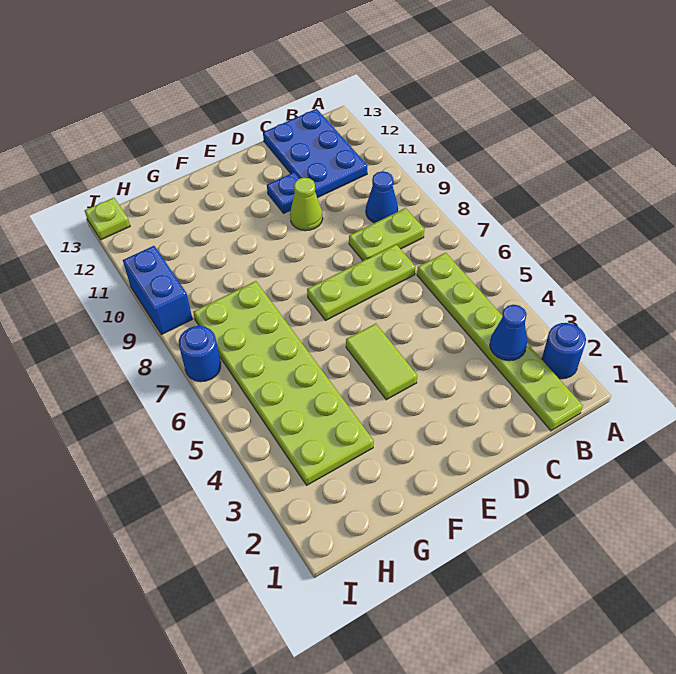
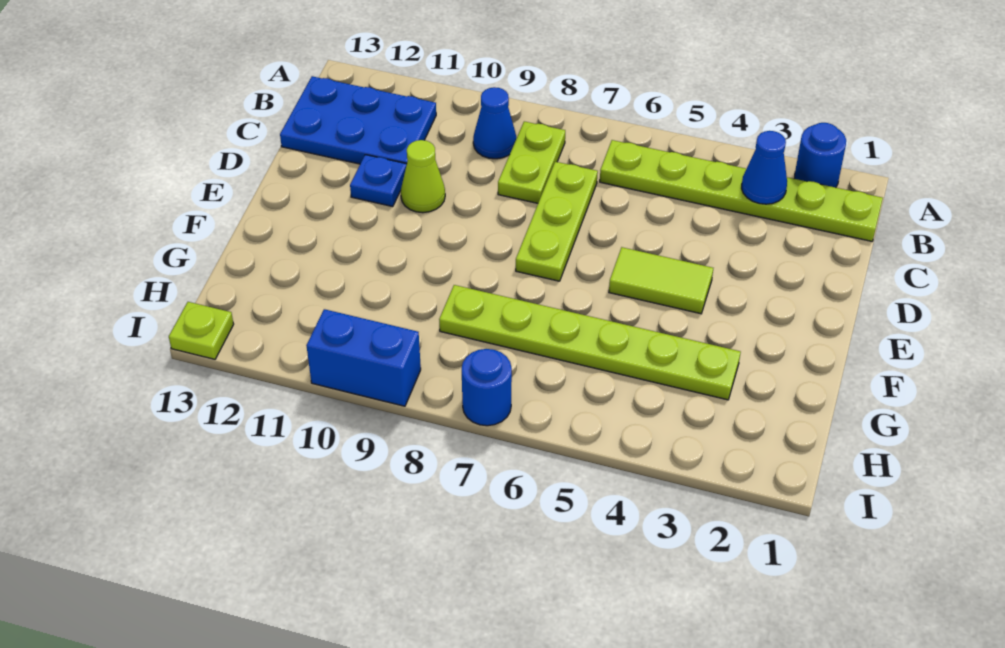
lime plate G3:H8 level 1 -> lime plate G3:G8 level 1

